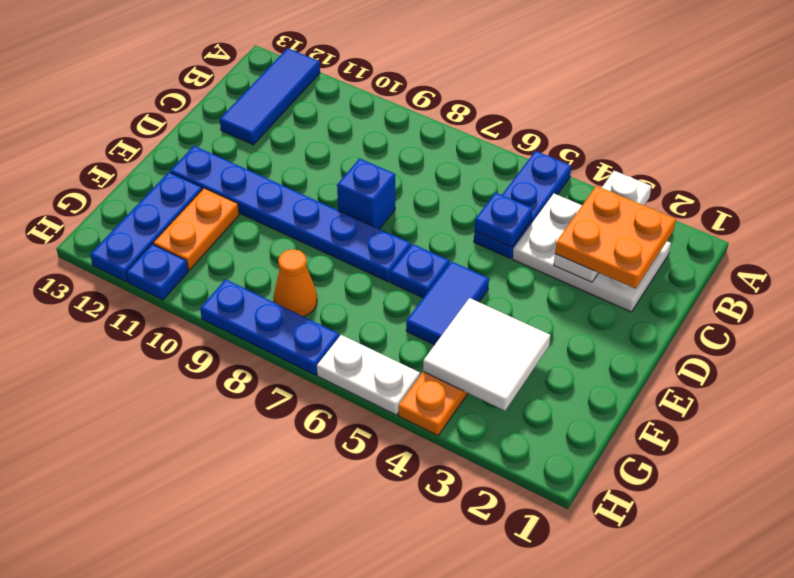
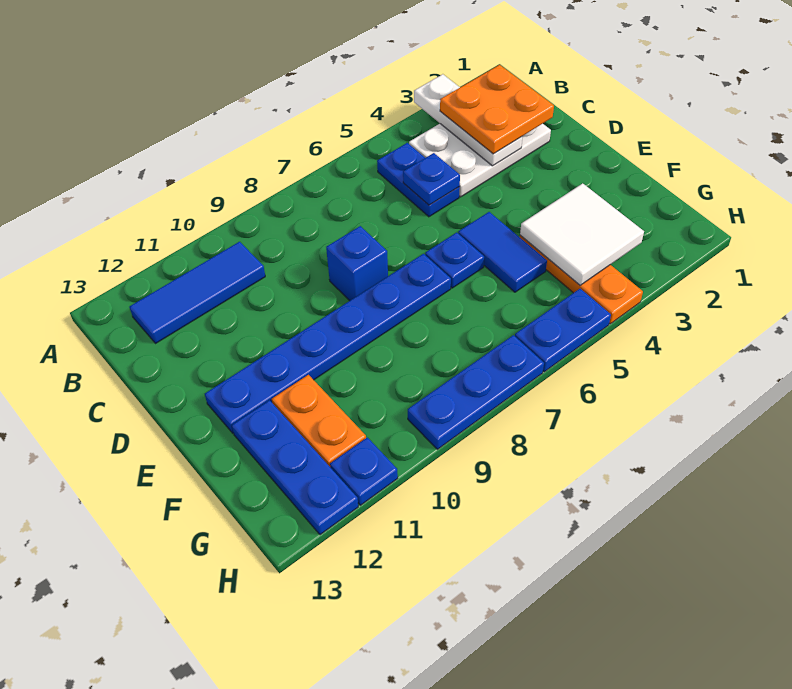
blue plate A5:C5 level 1 -> blue plate B5:C5 level 1
blue tile A12:C12 level 1 -> blue tile B10:B12 level 1
orange cone G8 level 1 -> none
white plate H5:H6 level 1 -> blue plate H5:H6 level 1

